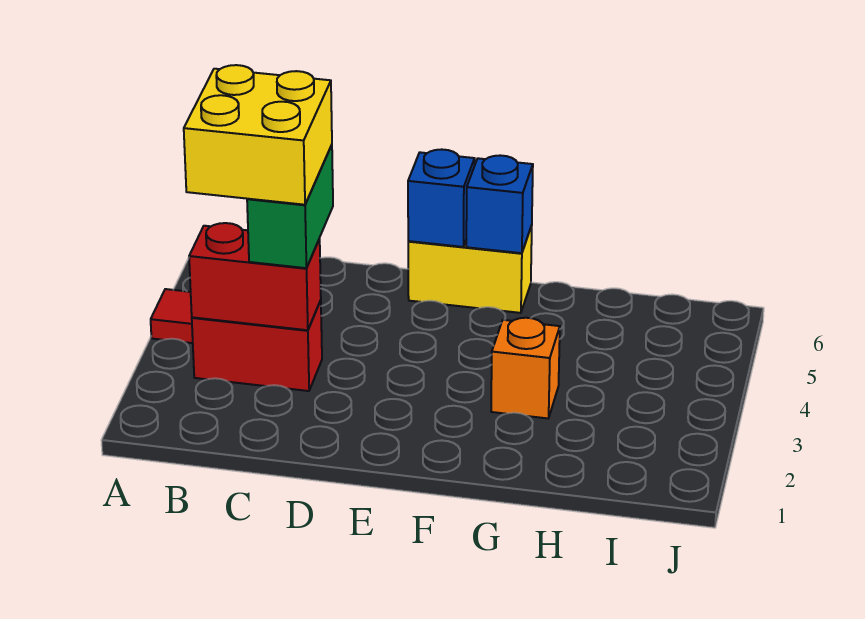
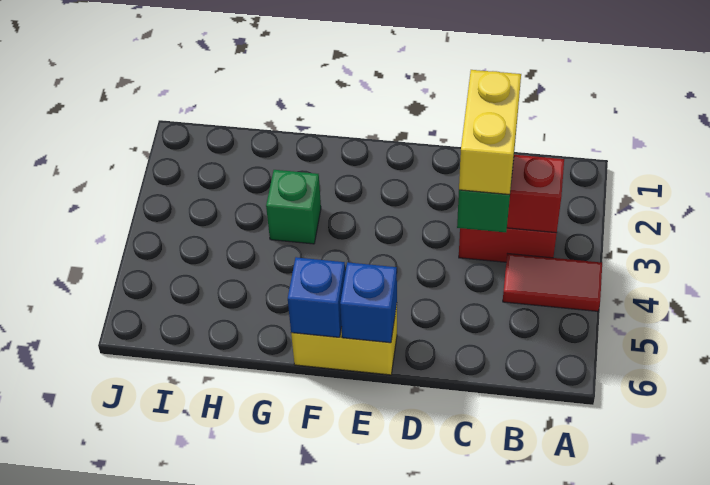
yellow brick B3:C4 level 4 -> yellow brick C3:C4 level 4
orange brick G3 level 1 -> green brick G3 level 1

